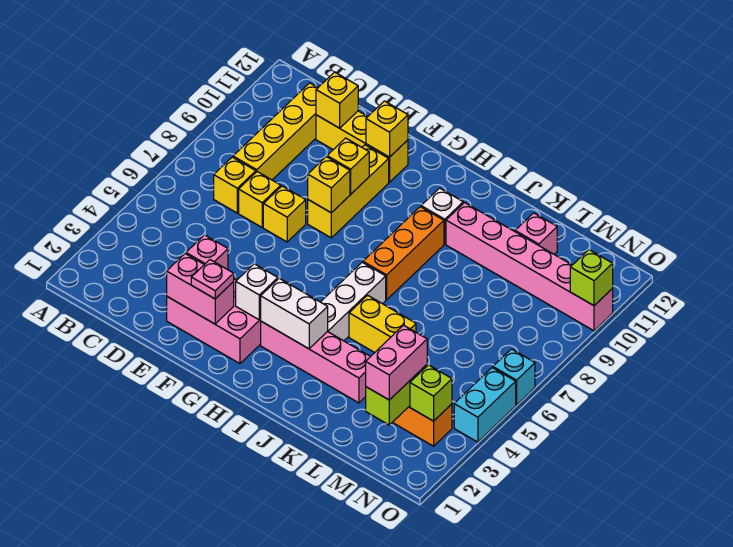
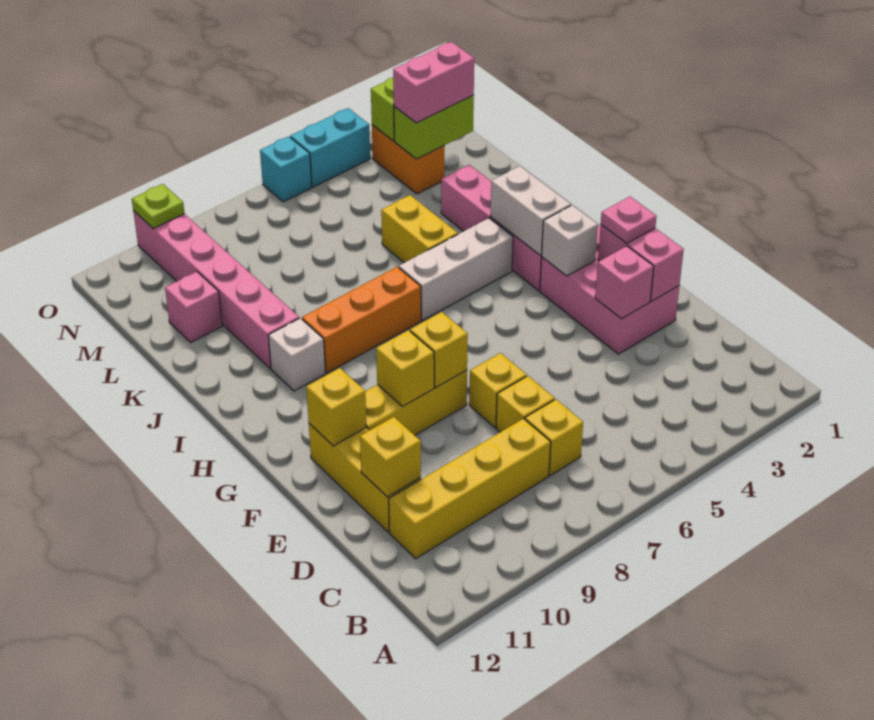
lime brick O10 level 2 -> lime plate O10 level 2

